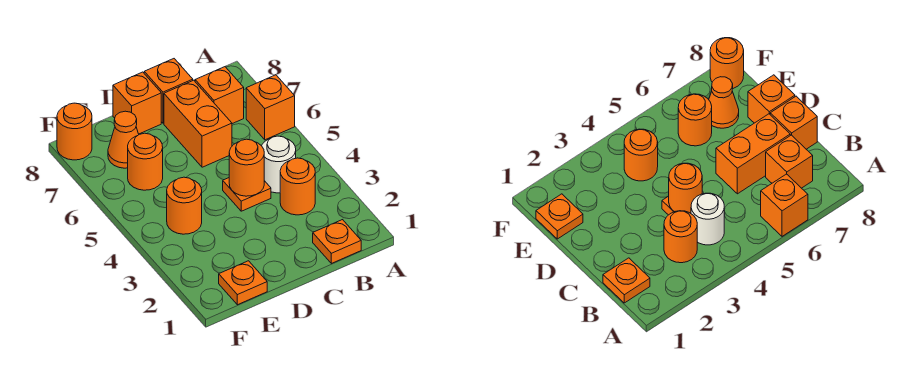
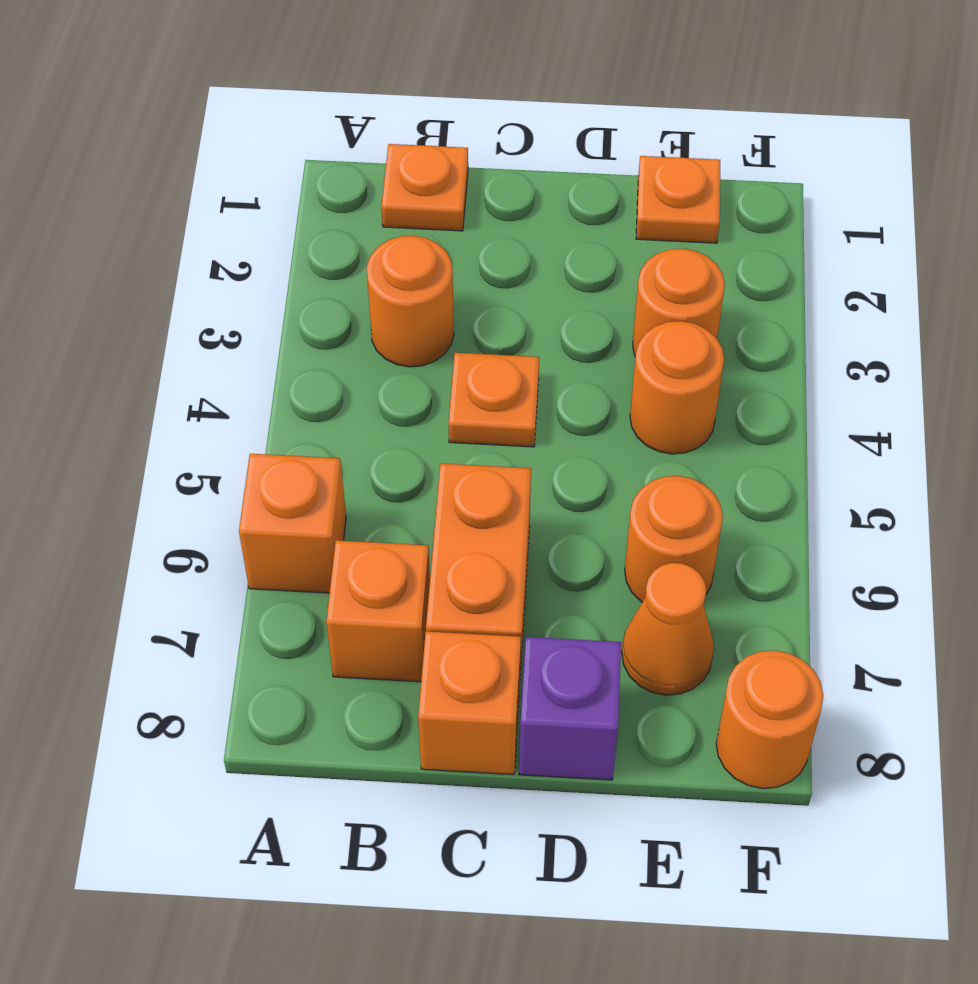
white round brick B4 level 1 -> none
orange round brick C4 level 2 -> orange round brick E3 level 1
orange brick D8 level 1 -> purple brick D8 level 1

